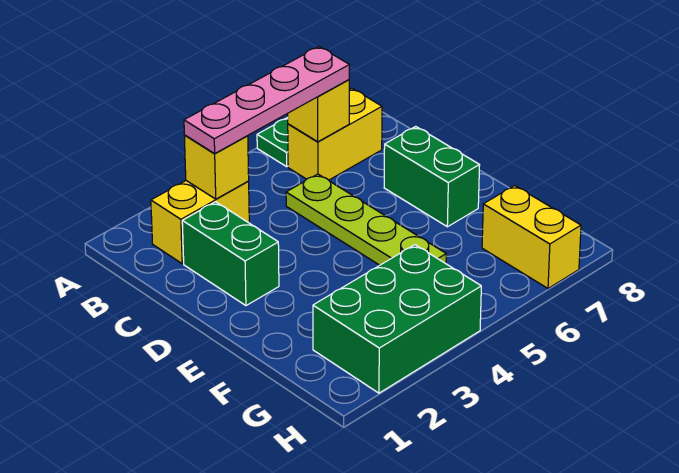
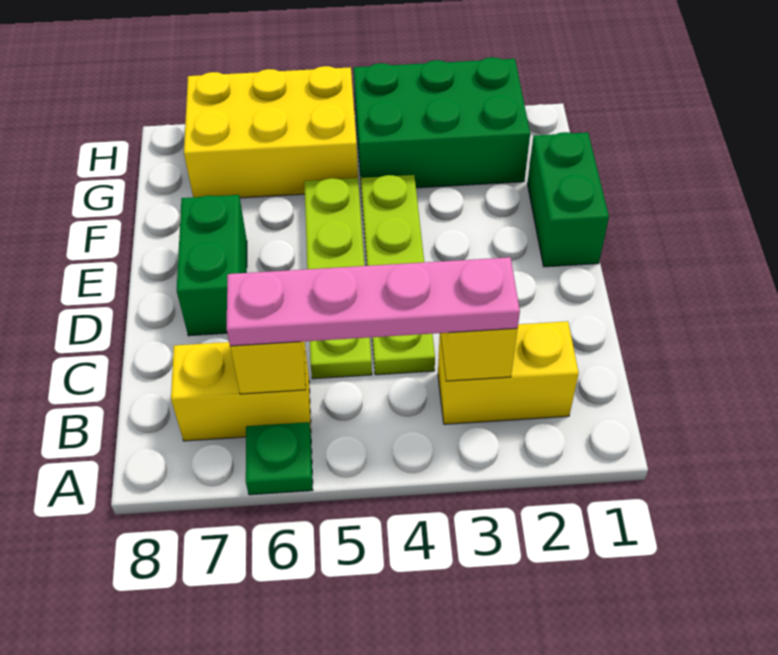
green brick C2:D2 level 1 -> green brick E1:F1 level 1
none -> lime plate C4:F4 level 1
yellow brick G7:H7 level 1 -> yellow brick G5:H7 level 1

